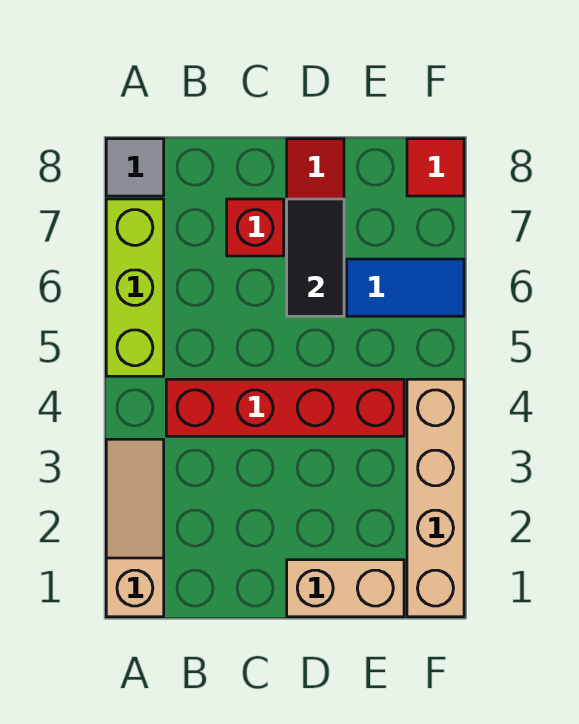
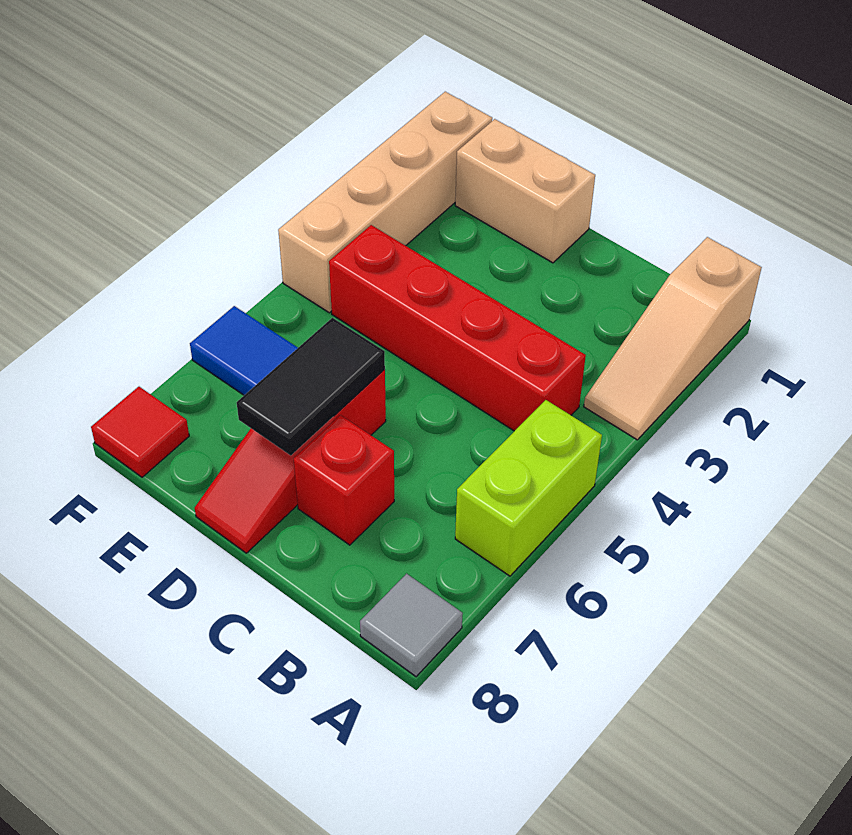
lime brick A5:A7 level 1 -> lime brick A5:A6 level 1

